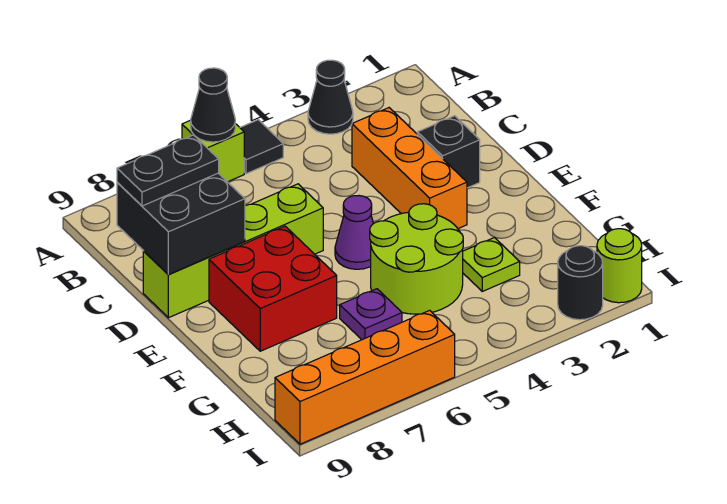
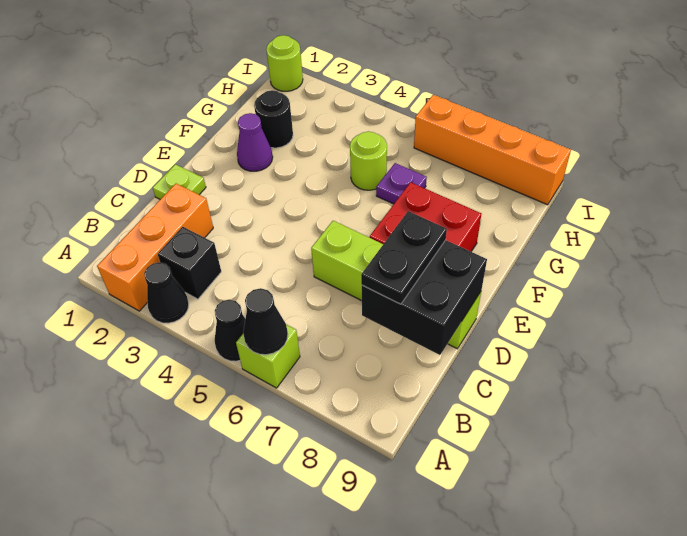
black tile A5 level 1 -> black cone A5 level 1
orange brick C3:E3 level 1 -> orange brick A2:C2 level 1
black plate C8:C9 level 3 -> black plate C8:D8 level 3
black brick D2 level 1 -> black brick B3 level 1
purple cone E5 level 1 -> purple cone F2 level 1
lime round brick F4:G5 level 1 -> lime round brick G5 level 1
lime plate G3 level 1 -> lime plate D1 level 1
black round brick I2 level 1 -> black round brick G2 level 1

